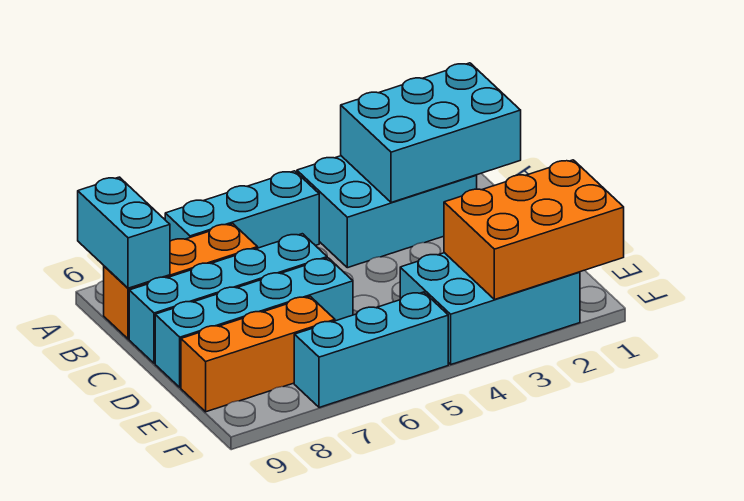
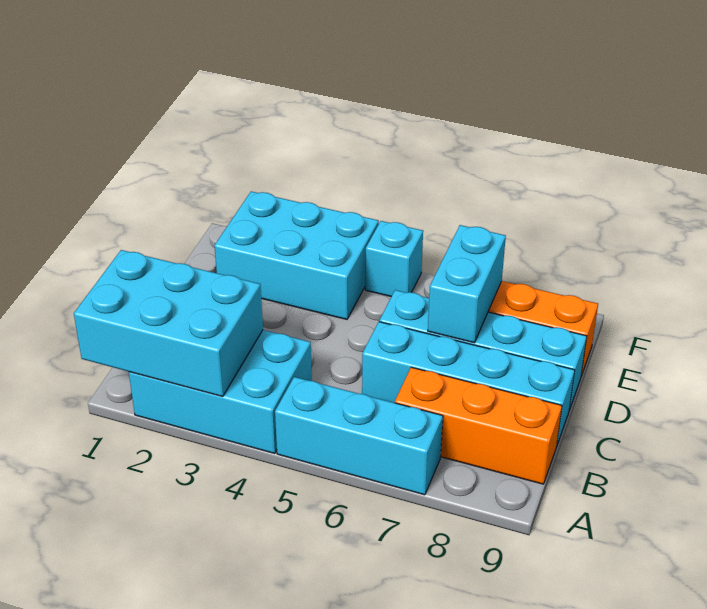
cyan brick A9:B9 level 2 -> cyan brick D7:E7 level 2
orange brick E1:F3 level 2 -> none
cyan brick F5:F7 level 1 -> cyan brick F5 level 1

